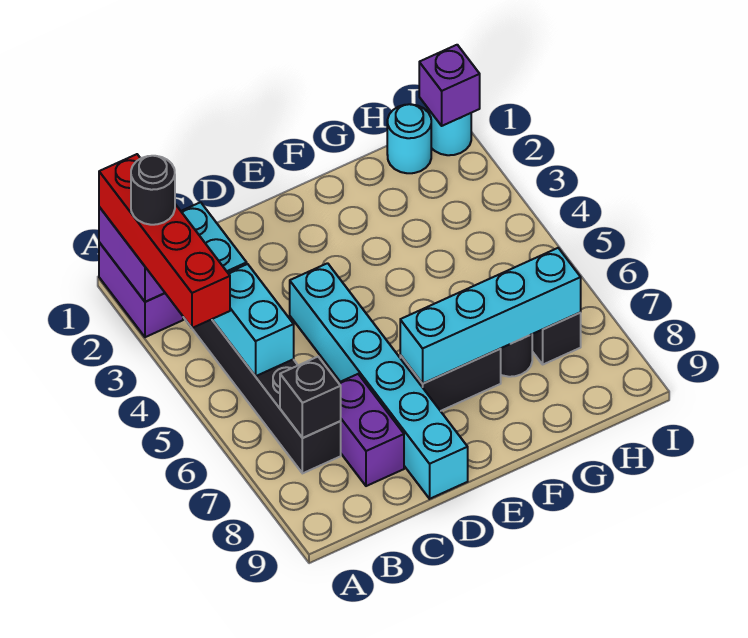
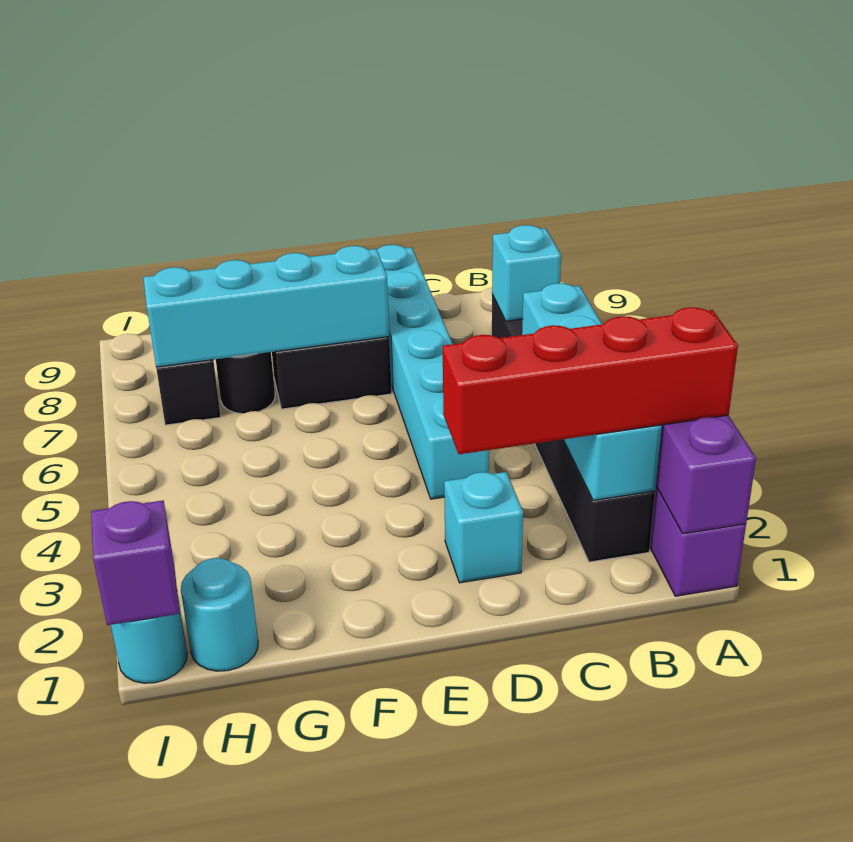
red brick A1:A4 level 3 -> red brick A2:D2 level 3
black round brick A2 level 4 -> none
black brick B7 level 2 -> cyan brick B7 level 2
purple brick C7:C8 level 1 -> none
none -> cyan brick D2 level 1

